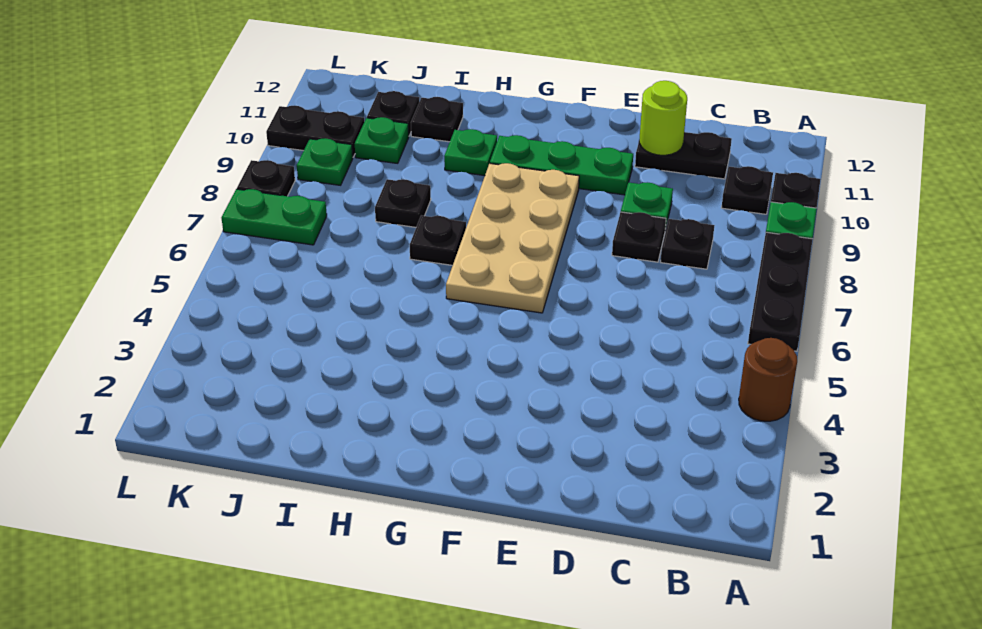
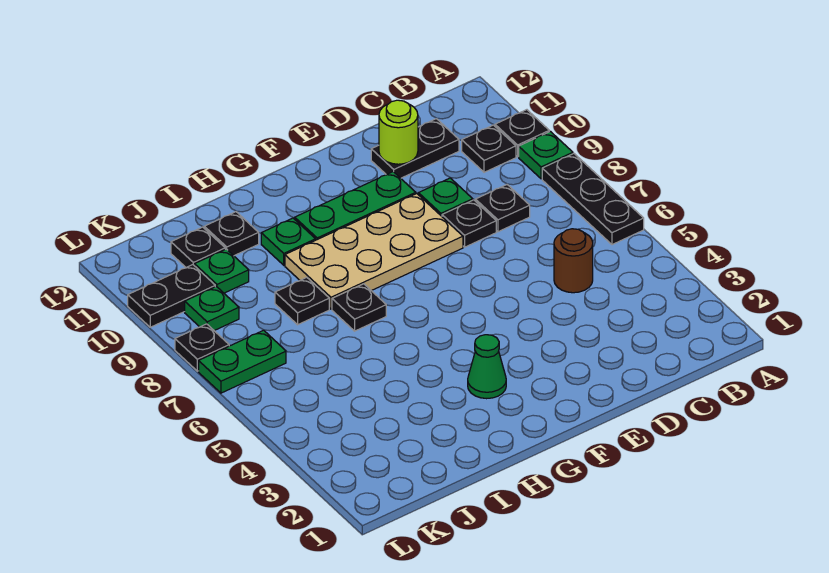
brown round brick A4 level 1 -> brown round brick C5 level 1
tan plate F6:G9 level 1 -> tan plate E8:H9 level 1
none -> green cone G3 level 1

